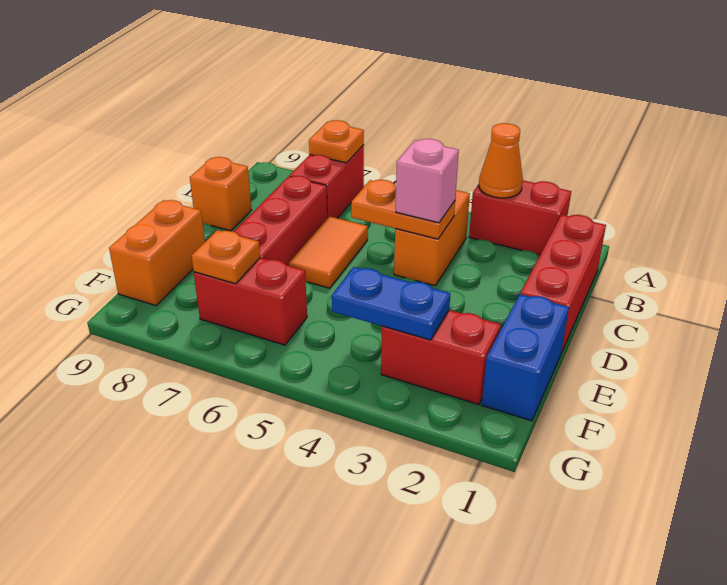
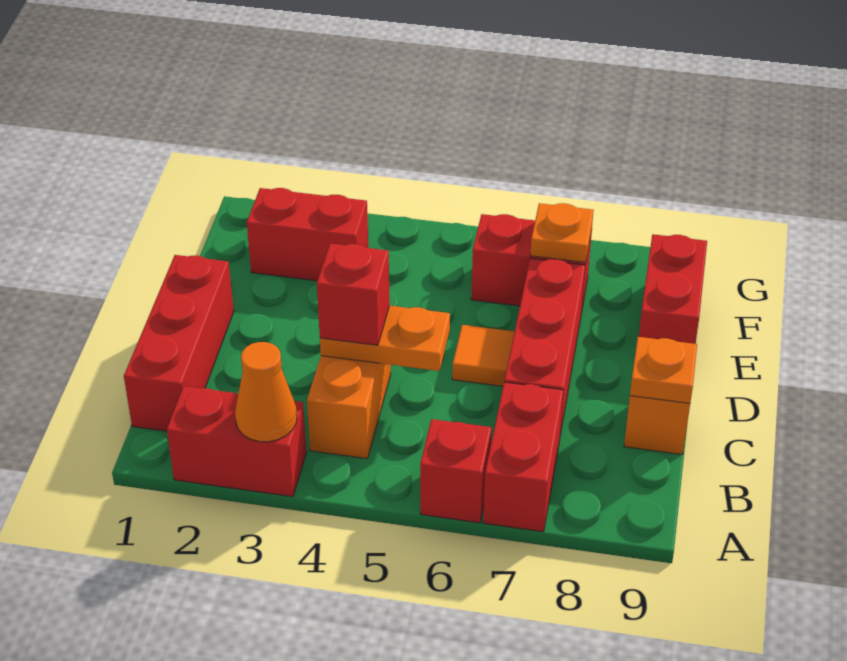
none -> red brick A6 level 1
orange plate A7 level 2 -> orange plate C9 level 2
pink brick C4 level 3 -> red brick C4 level 3
orange tile C6:D6 level 1 -> orange tile D6 level 1
blue brick E1:F1 level 1 -> none
orange brick E9:F9 level 1 -> red brick E9:F9 level 1
blue plate F3:F4 level 2 -> none

